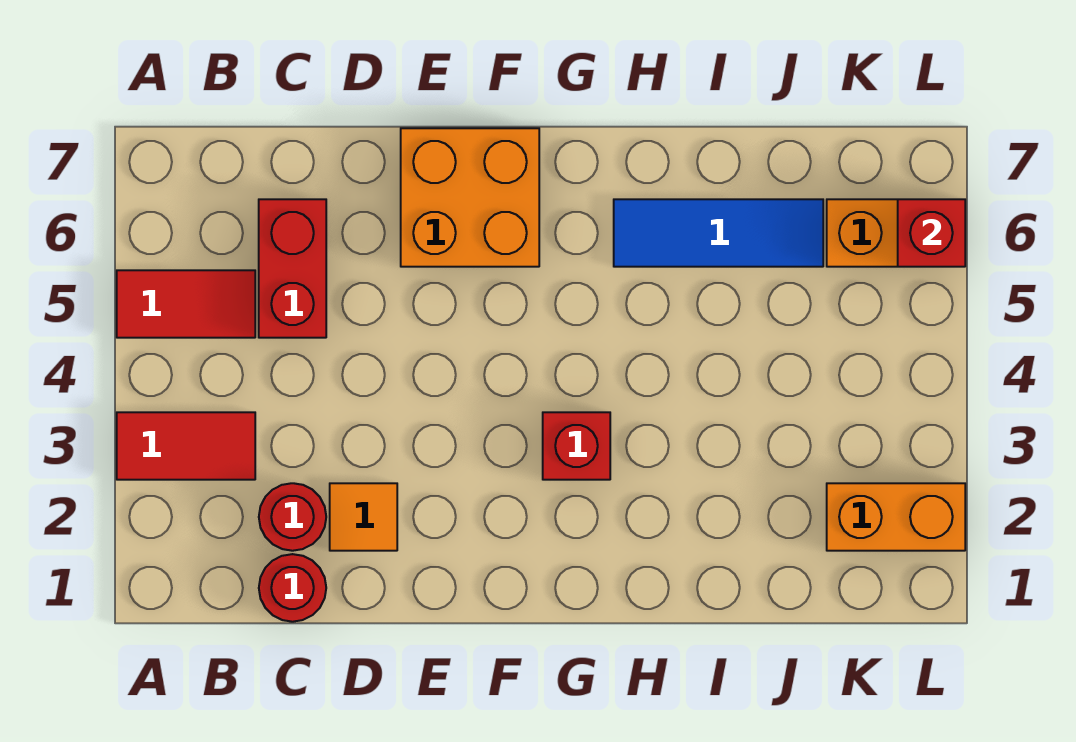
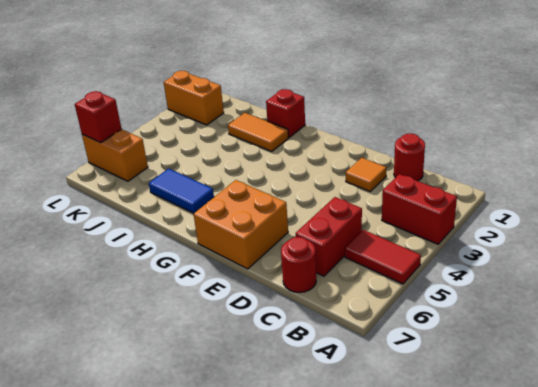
red tile A3:B3 level 1 -> red brick A3:B3 level 1
red round brick C2 level 1 -> red round brick C7 level 1
red brick G3 level 1 -> red brick H1 level 1
none -> orange tile H2:I2 level 1
blue tile H6:J6 level 1 -> blue tile H6:I6 level 1

